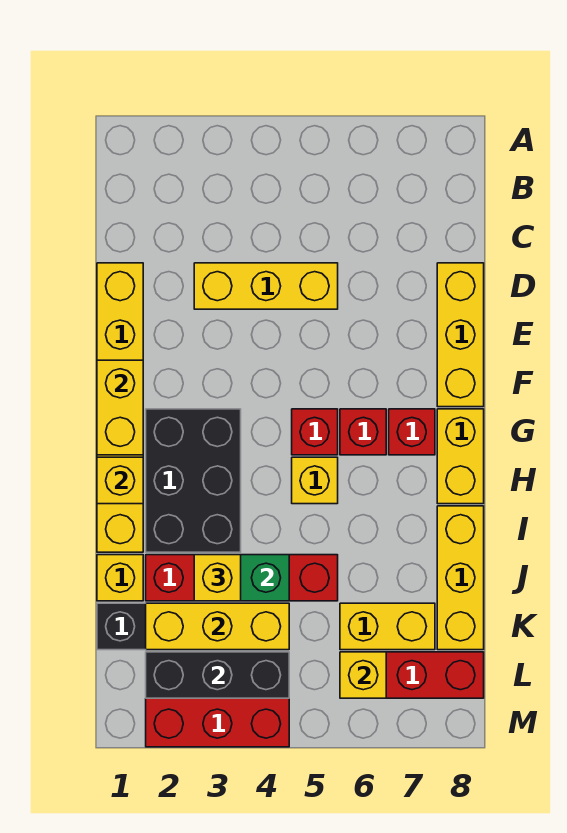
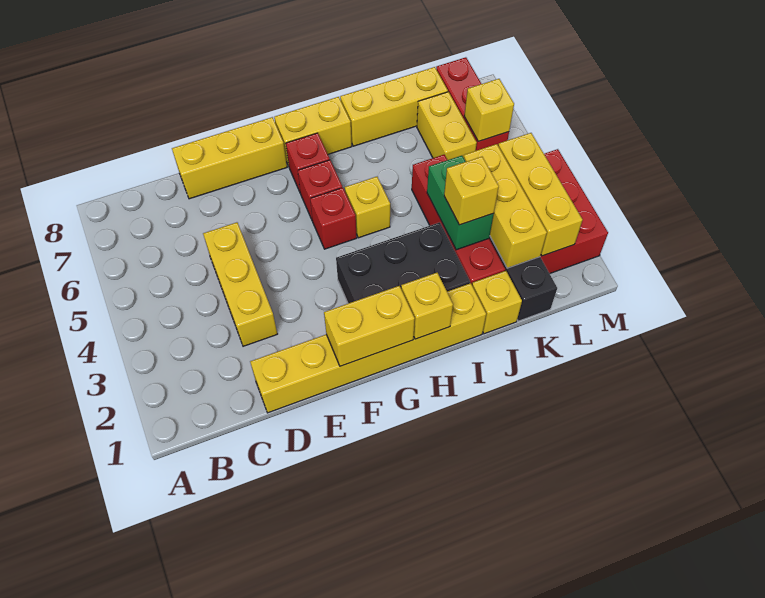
black brick L2:L4 level 2 -> yellow brick L2:L4 level 2

